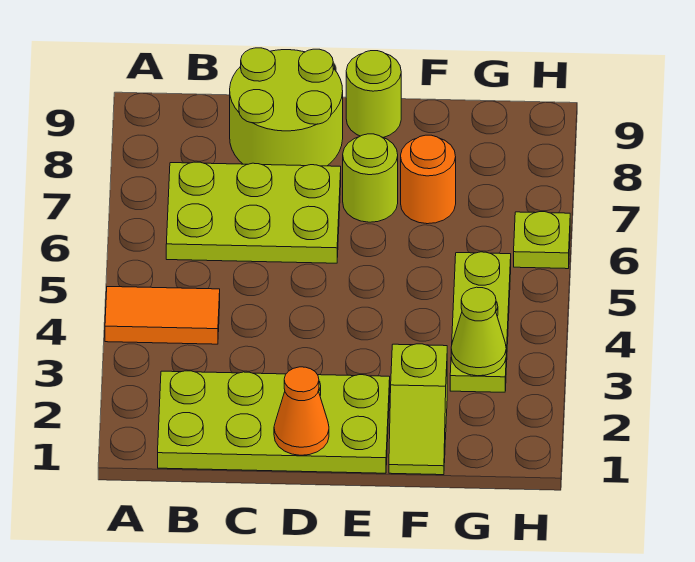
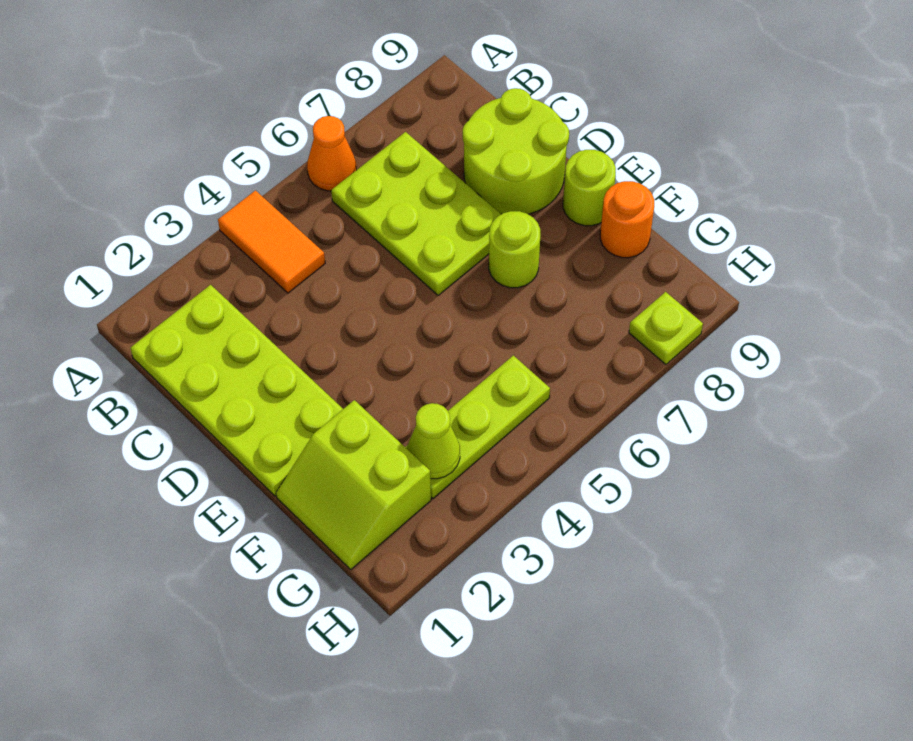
orange cone D1 level 2 -> orange cone A6 level 1
lime slope F1:F2 level 1 top 2 -> lime slope F1:G2 level 1 top 2
orange round brick F7 level 1 -> orange round brick F9 level 1
lime plate H6 level 1 -> lime plate H8 level 1

